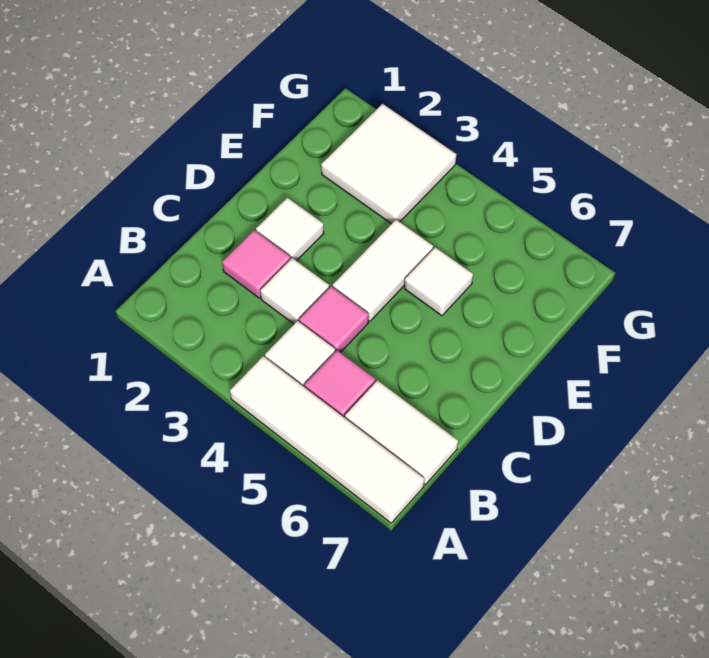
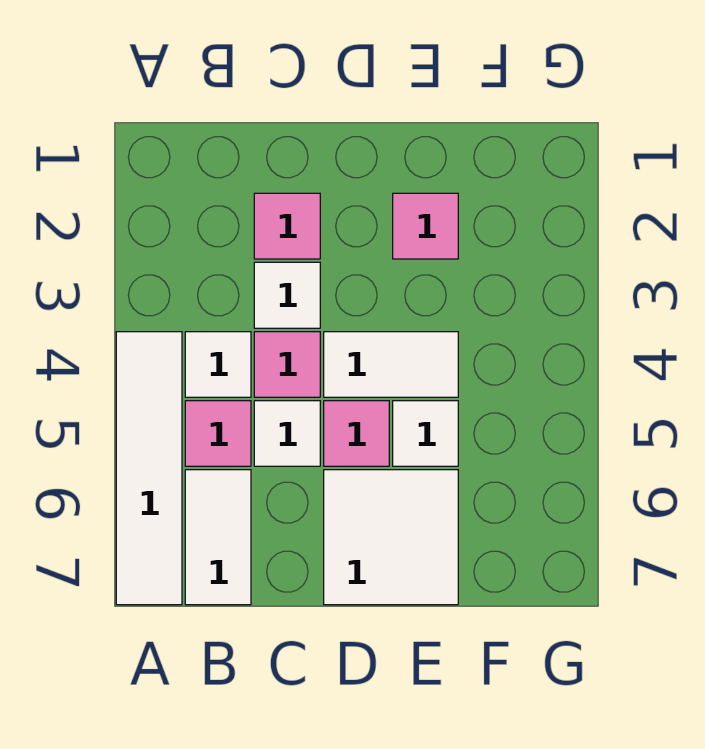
white tile D2 level 1 -> white tile C5 level 1
none -> pink tile D5 level 1
none -> pink tile E2 level 1
white tile F2:G3 level 1 -> white tile D6:E7 level 1

